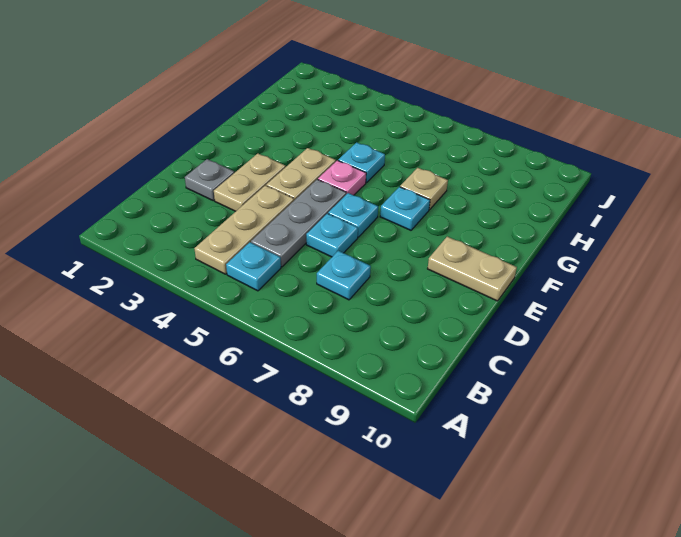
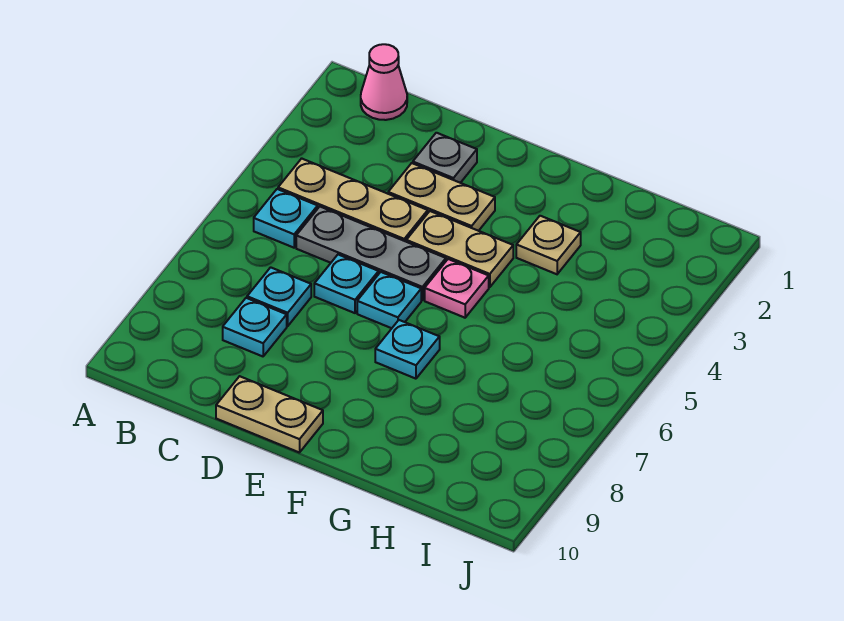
none -> pink cone B1 level 1
tan plate E9:E10 level 1 -> tan plate D10:E10 level 1
cyan plate G5 level 1 -> cyan plate C8 level 1
tan plate G7 level 1 -> tan plate G3 level 1

